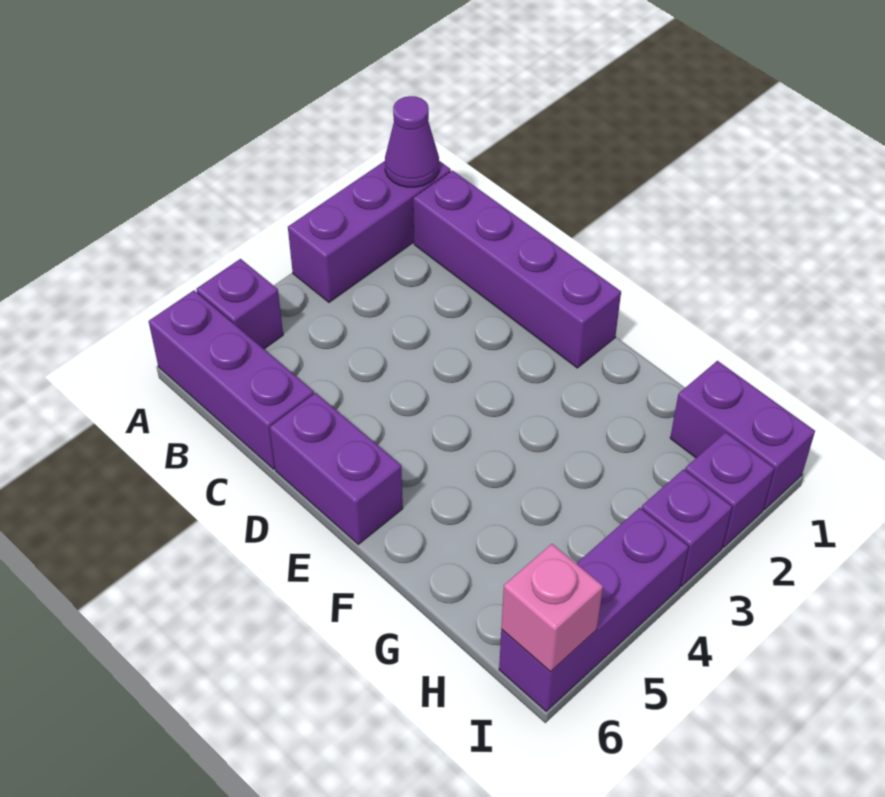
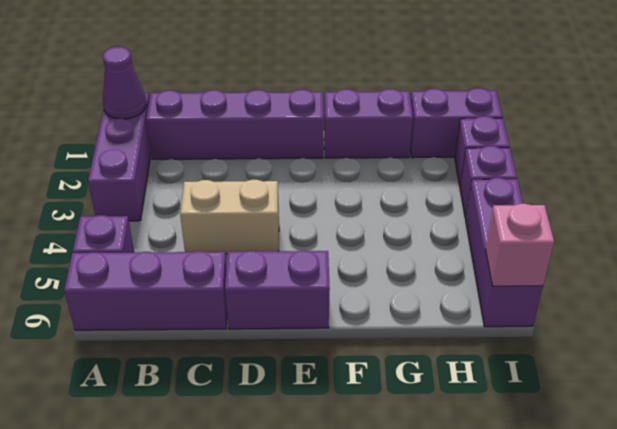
none -> tan brick C4:D4 level 1
none -> purple brick F1:G1 level 1

